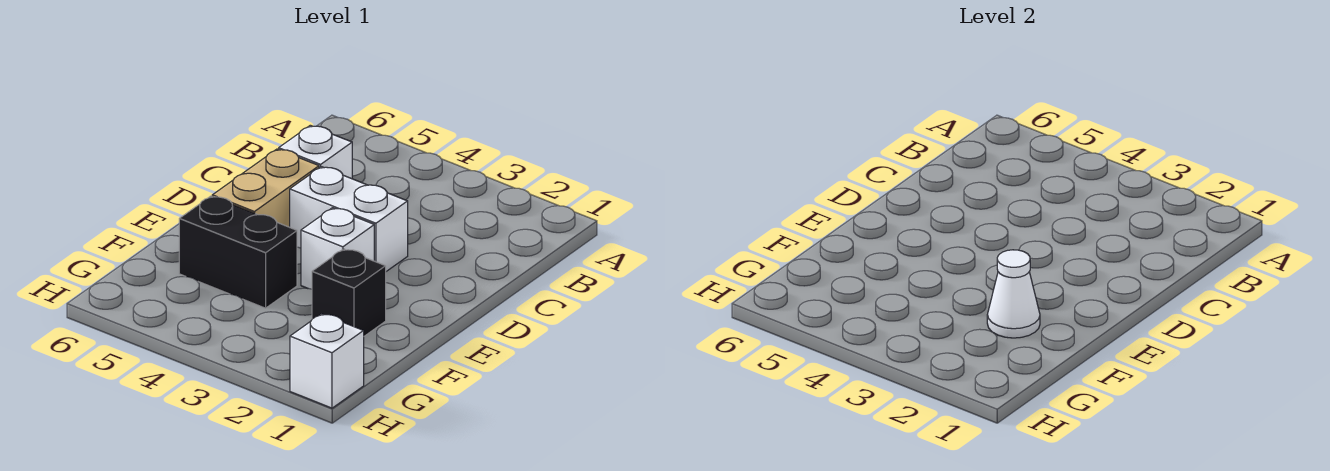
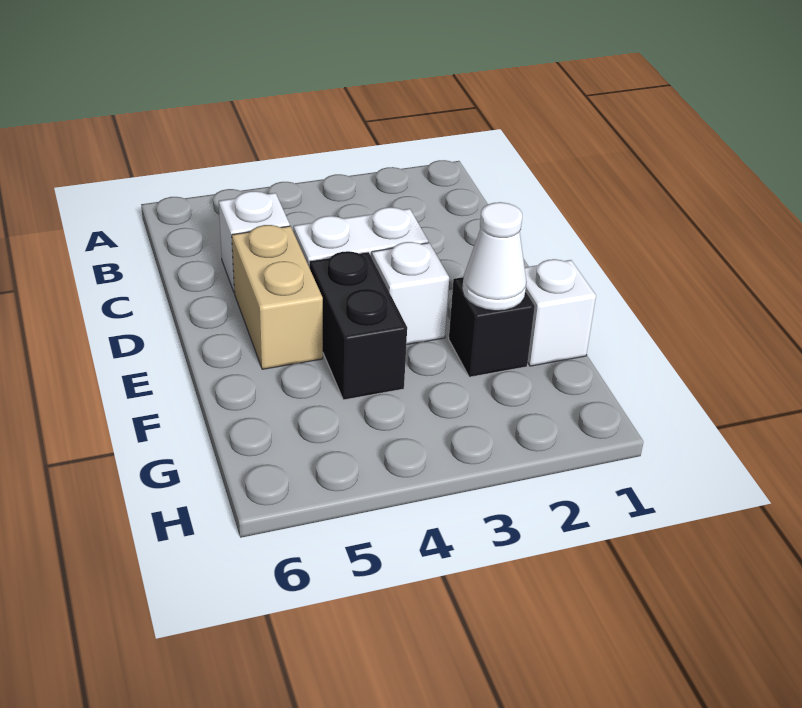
black brick F4:F5 level 1 -> black brick E4:F4 level 1
white brick H1 level 1 -> white brick F1 level 1

